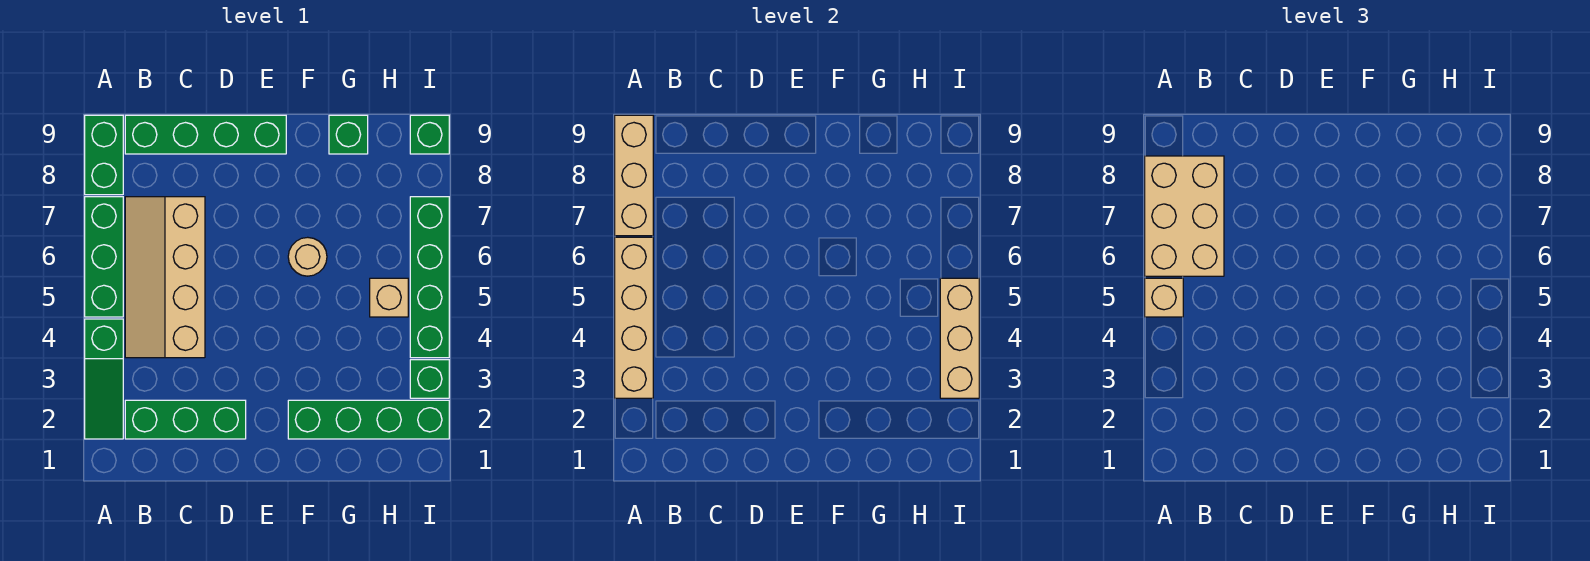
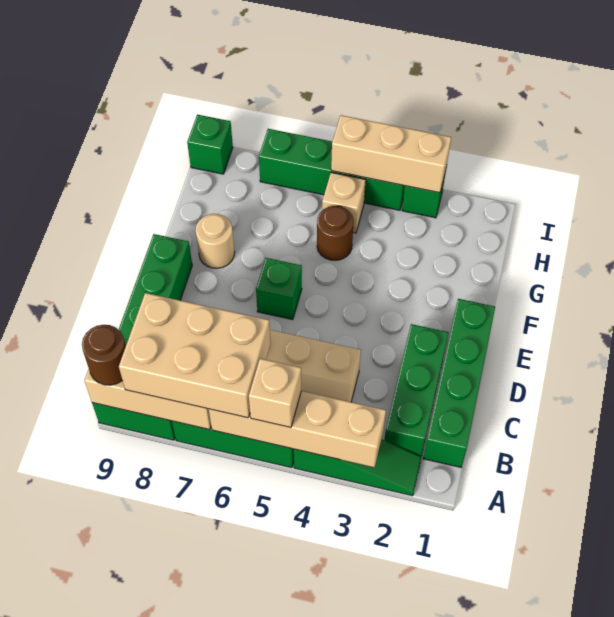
none -> brown round brick A9 level 3
green brick F2:I2 level 1 -> green brick B1:E1 level 1
tan round brick F6 level 1 -> tan round brick F8 level 1
none -> brown round brick G5 level 1
green brick G9 level 1 -> green brick E6 level 1

